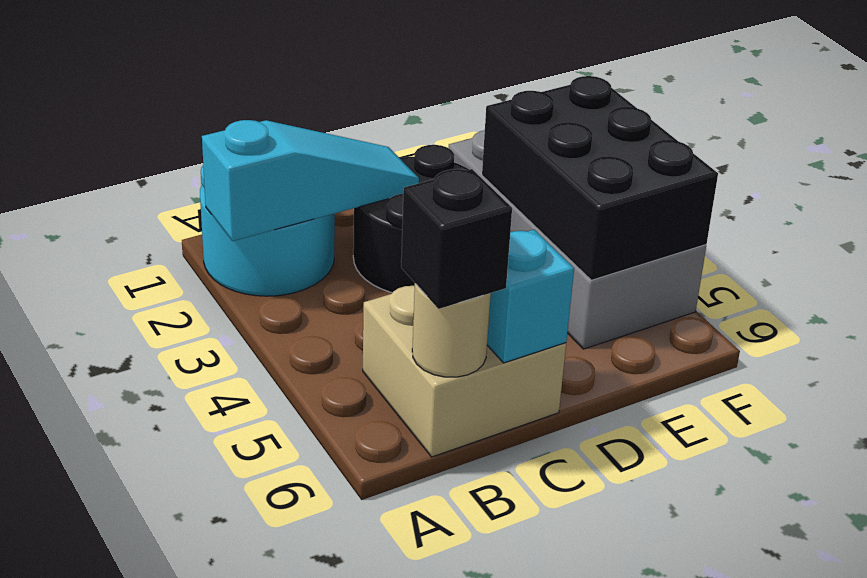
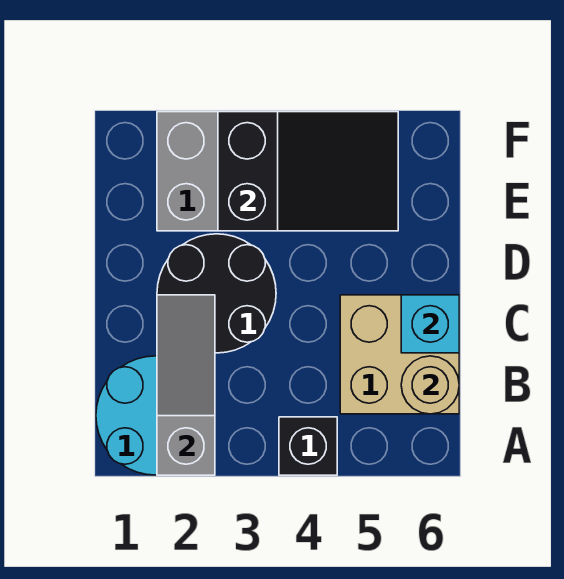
cyan slope A2:C2 level 2 top A -> grey slope A2:C2 level 2 top A
black brick B6 level 3 -> black brick A4 level 1
black brick E3:F5 level 2 -> black slope E3:F5 level 2 top 3

